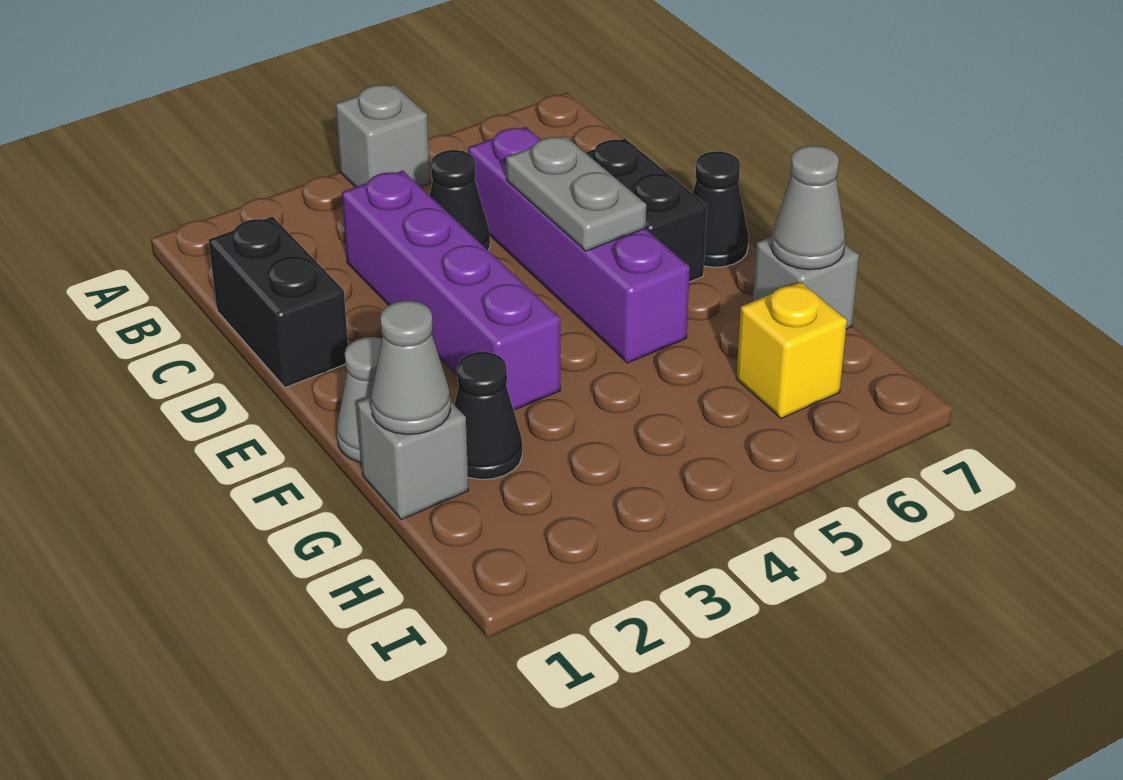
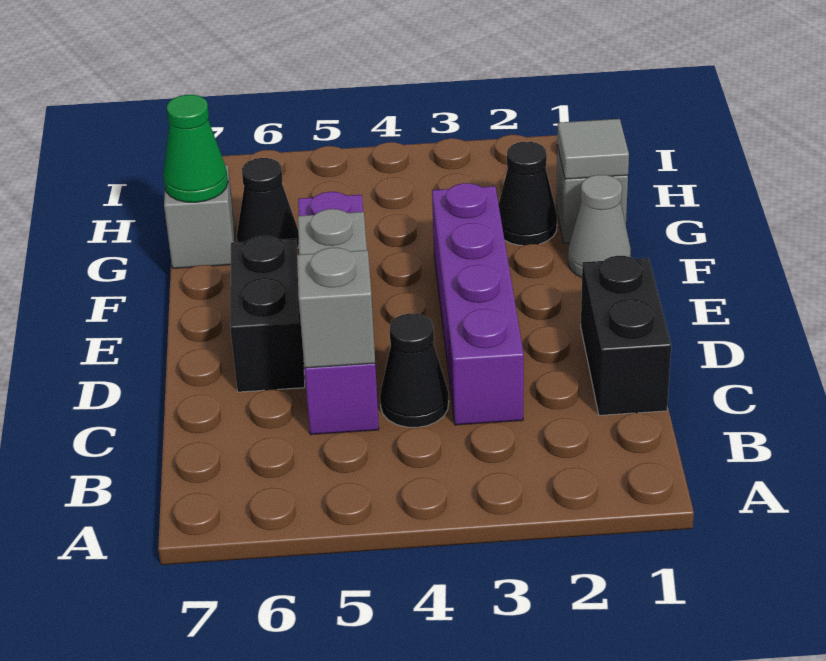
grey brick A4 level 1 -> grey brick C5 level 2
black cone E7 level 1 -> black cone G6 level 1
grey cone G1 level 2 -> grey tile G1 level 2
grey cone G7 level 2 -> green cone G7 level 2
yellow brick H6 level 1 -> none

